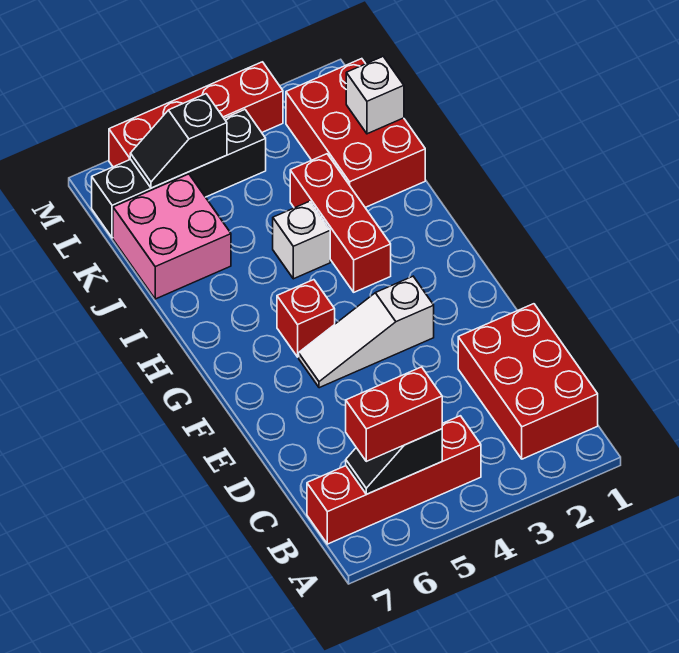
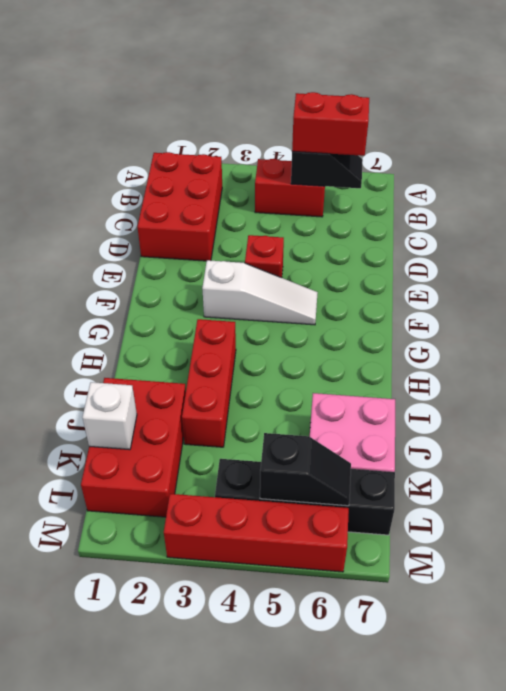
red brick B4:B7 level 1 -> red brick B4:B5 level 1
red brick G5 level 1 -> red brick E4 level 1
white brick I4 level 1 -> none

